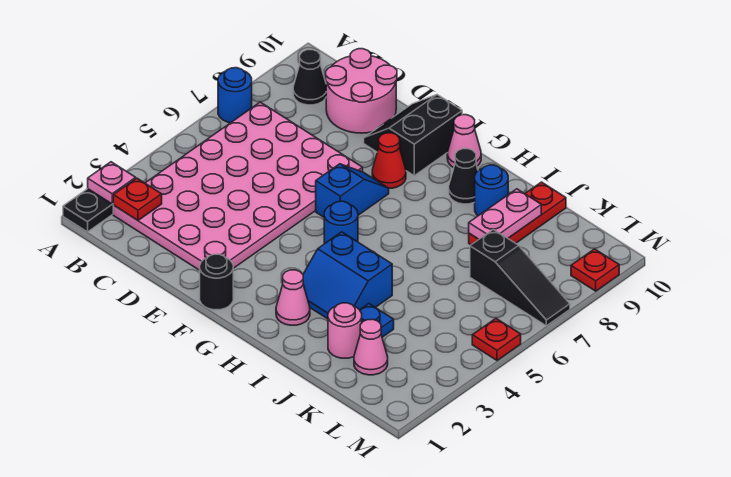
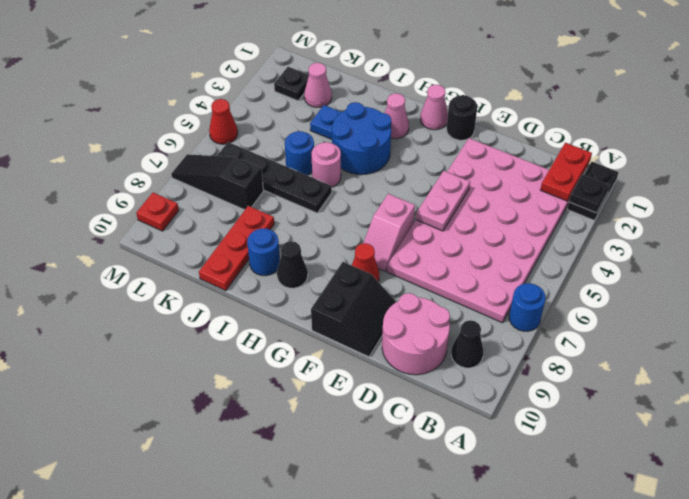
pink plate A2 level 2 -> black plate A2 level 2
red plate B2 level 2 -> red plate B1:B2 level 2
blue slope F6:F7 level 1 top 6 -> pink slope F6:F7 level 1 top 6
blue round brick G5 level 1 -> blue round brick J5 level 1
pink cone G10 level 1 -> pink cone G1 level 1
blue slope H3:I4 level 1 top 4 -> blue round brick H3:I4 level 1
none -> black plate I6:L6 level 1
pink round brick J2 level 1 -> pink round brick I5 level 1
pink plate J8:J9 level 2 -> pink plate E4:E5 level 2
none -> black plate L2 level 1
red plate M5 level 1 -> red cone M5 level 1

